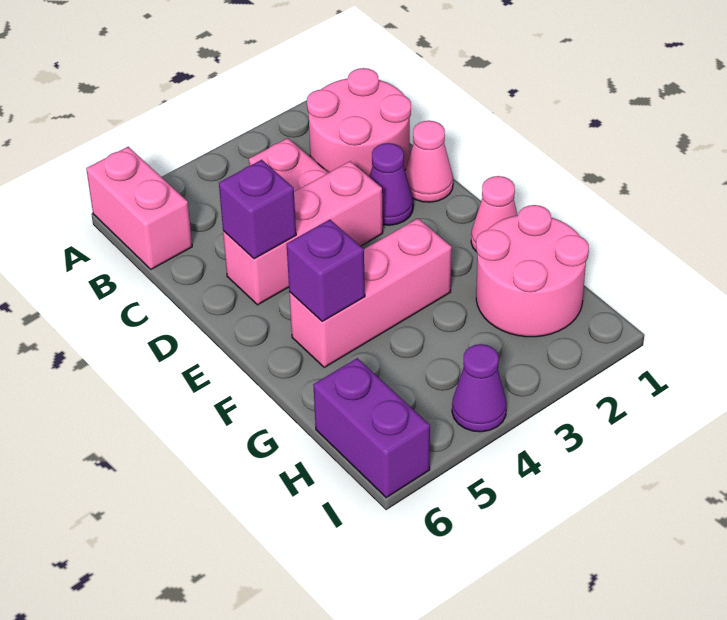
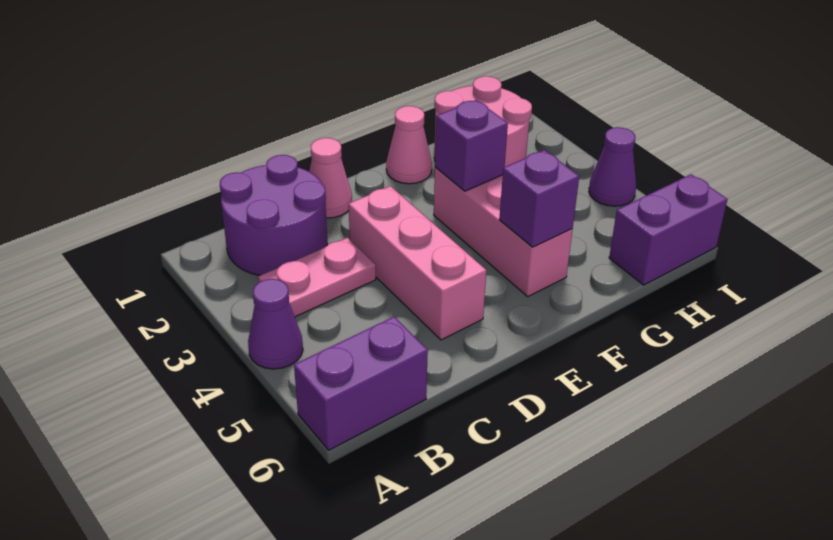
pink brick A6:B6 level 1 -> purple brick A6:B6 level 1
pink round brick B1:C2 level 1 -> purple round brick B1:C2 level 1
purple cone D2 level 1 -> purple cone A4 level 1
purple brick D5 level 2 -> purple brick F3 level 2

